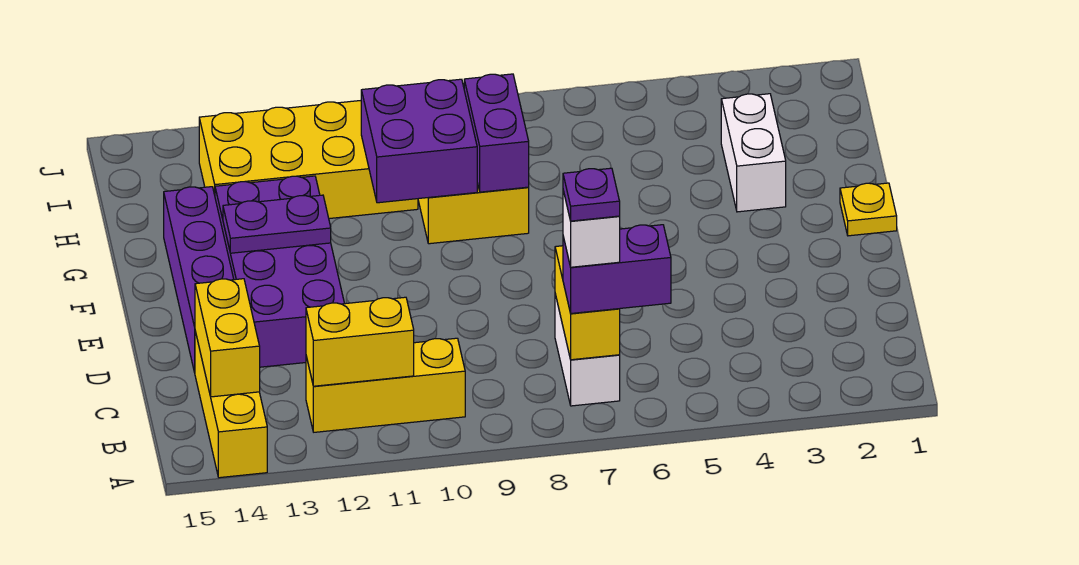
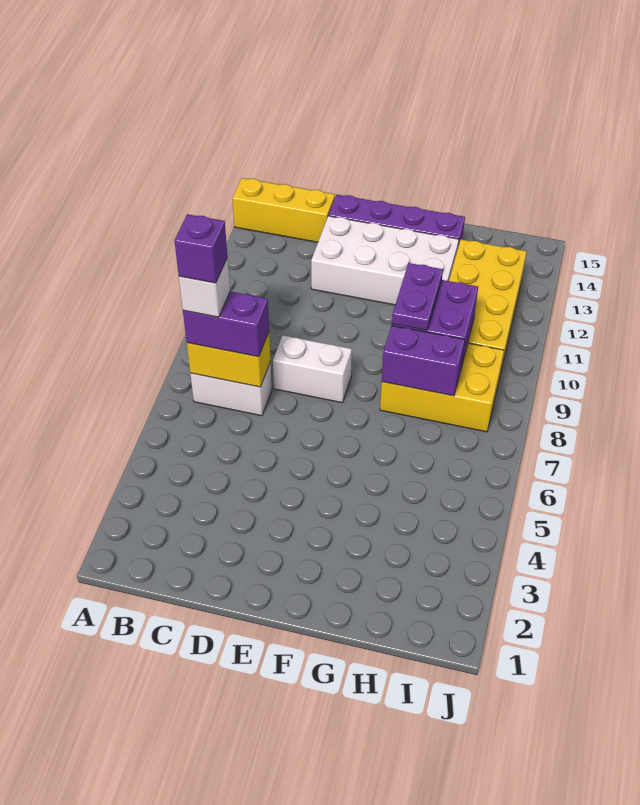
purple brick B6:B7 level 3 -> purple brick B7:C7 level 3
purple plate B7 level 5 -> purple brick B7 level 5
yellow brick B10:B12 level 1 -> none
yellow brick B11:B12 level 2 -> none
yellow brick B14:C14 level 2 -> none
purple brick D12:G13 level 1 -> white brick D12:G13 level 1
yellow plate F1 level 1 -> none
purple plate F12:F13 level 2 -> purple plate G9:G10 level 3
white brick G3:H3 level 1 -> white brick D8:E8 level 1

